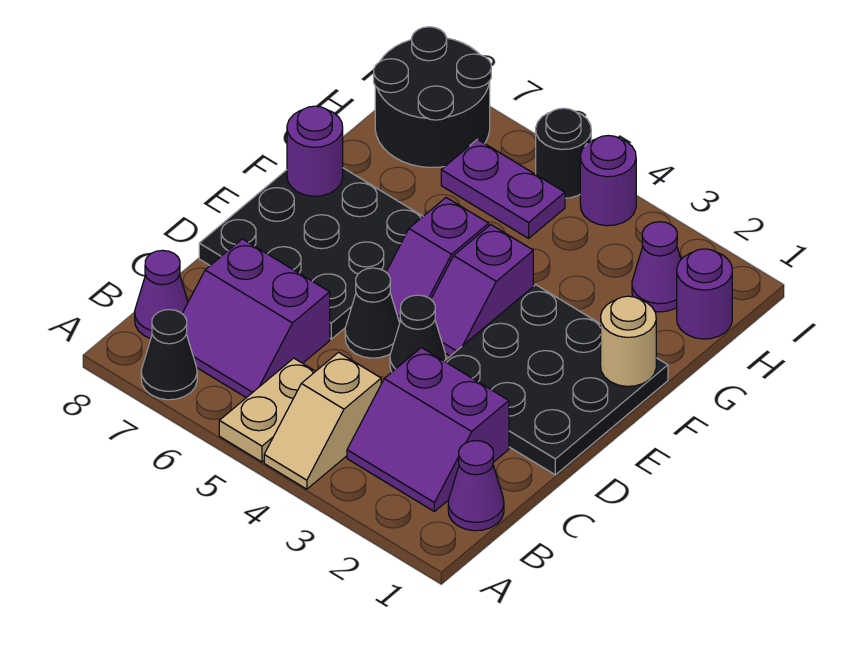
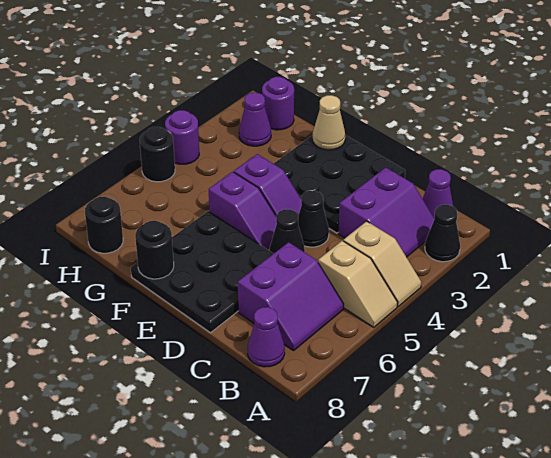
tan plate A5:B5 level 1 -> tan slope A5:B5 level 1 top B
black cone A7 level 1 -> black cone A2 level 1
tan round brick F1 level 2 -> tan cone F1 level 2
purple round brick F8 level 2 -> black round brick F8 level 2
purple plate H5:H6 level 1 -> none
black round brick H7:I8 level 1 -> black round brick H8 level 1

